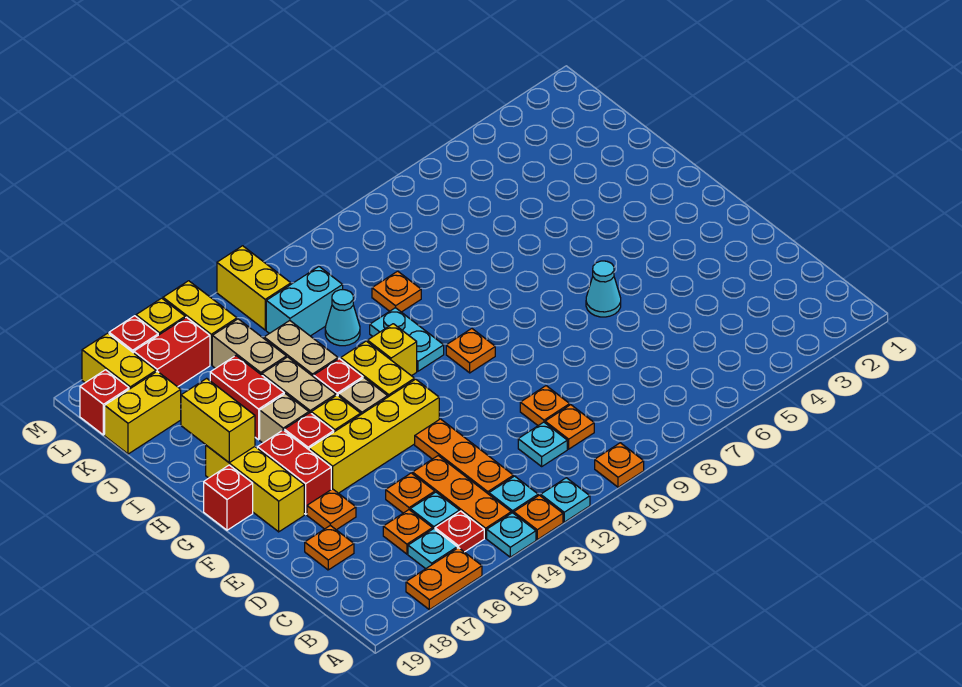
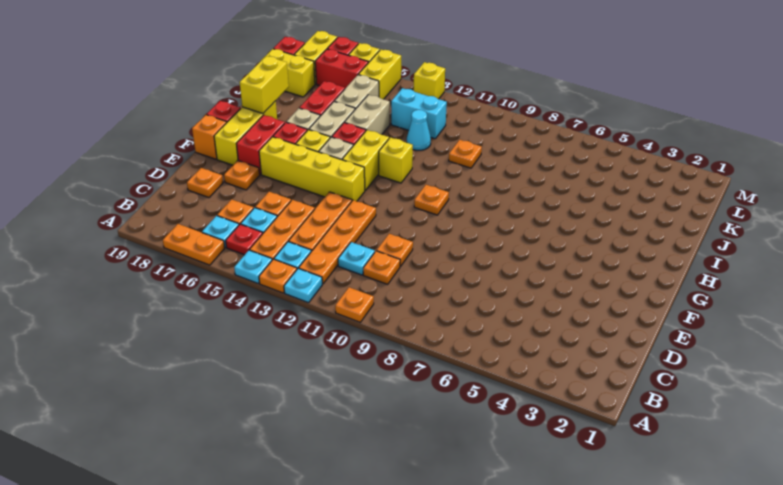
none -> orange plate B12:E12 level 1
cyan cone F6 level 1 -> none
none -> orange brick F19 level 1
cyan plate H11:I11 level 1 -> none
yellow brick L13:M13 level 1 -> yellow brick M13 level 1

